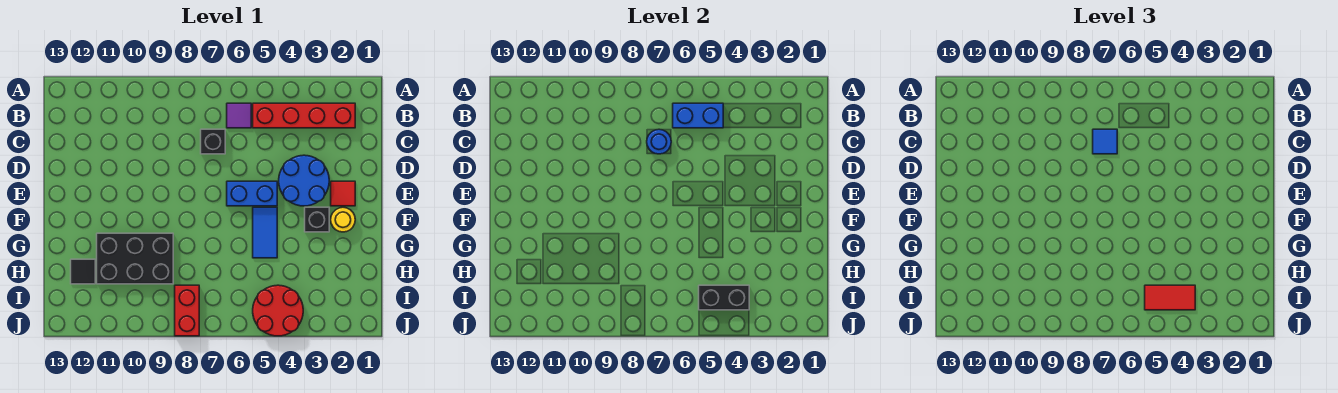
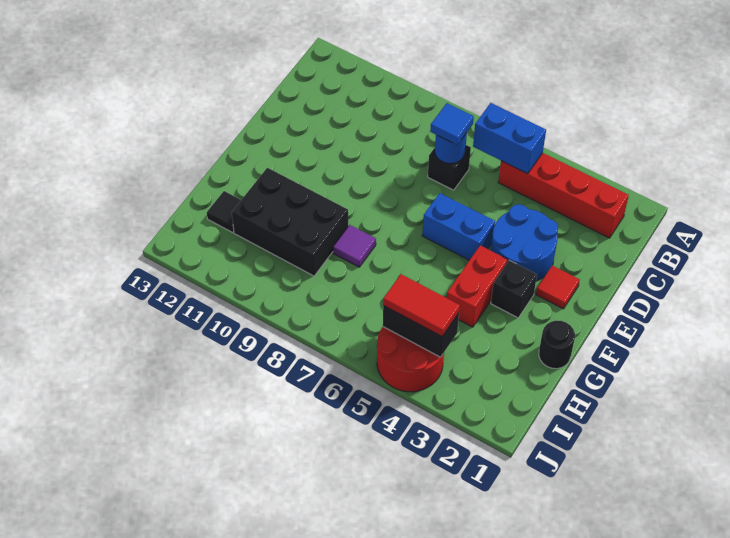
purple tile B6 level 1 -> purple tile G8 level 1
yellow round brick F2 level 1 -> none
blue tile F5:G5 level 1 -> none
none -> black round brick G1 level 1
red brick I8:J8 level 1 -> red brick F4:G4 level 1

